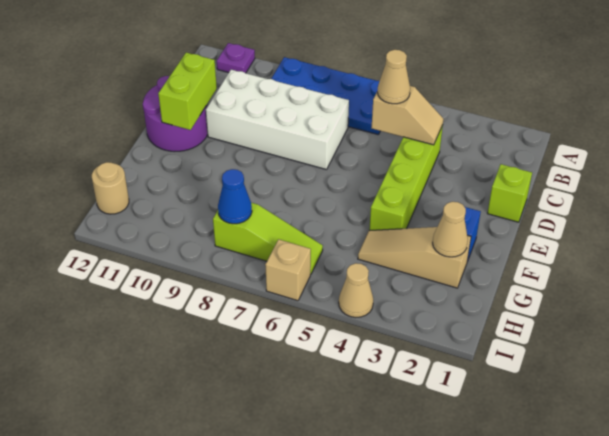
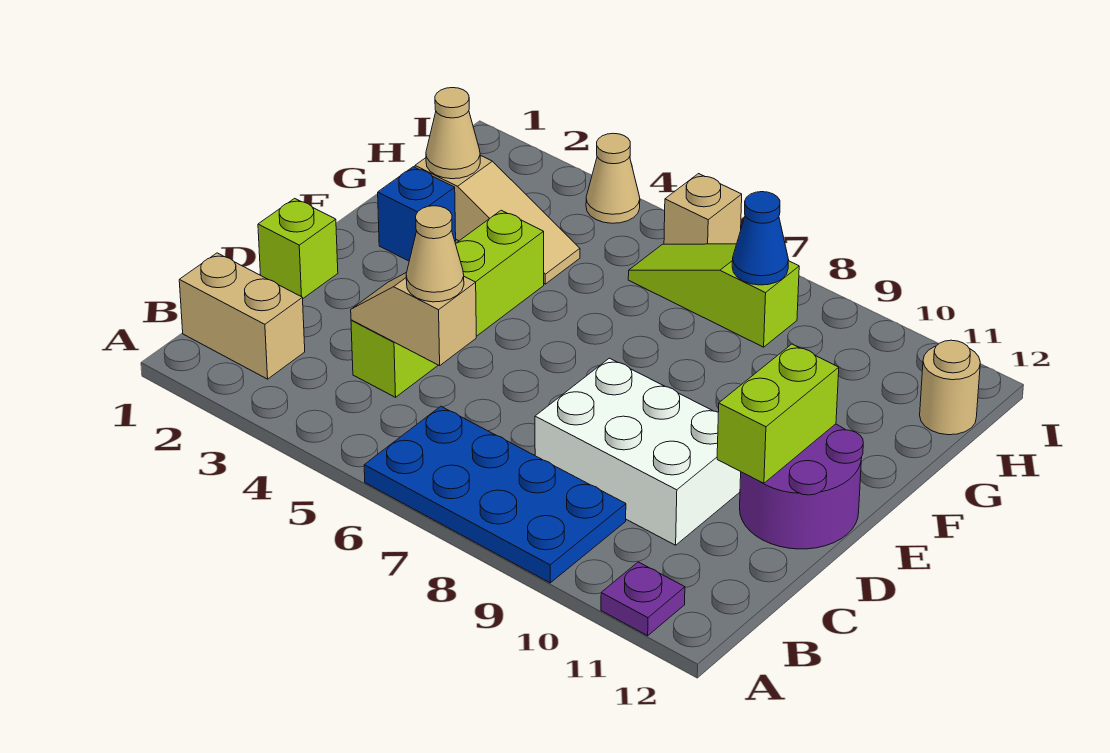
none -> tan brick B1:B2 level 1
white brick C7:D10 level 1 -> white brick C8:D10 level 1

